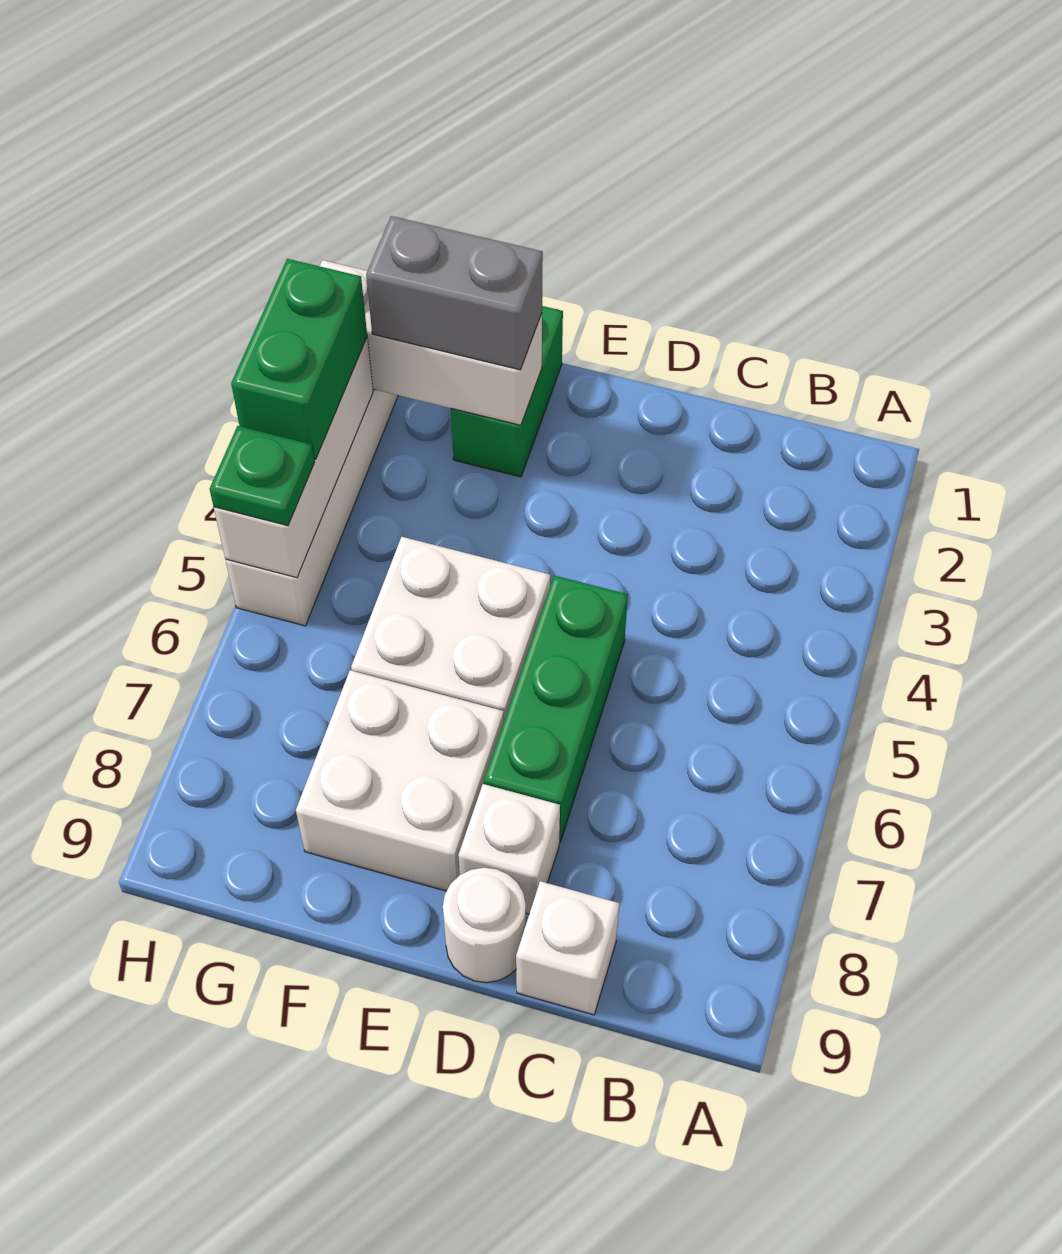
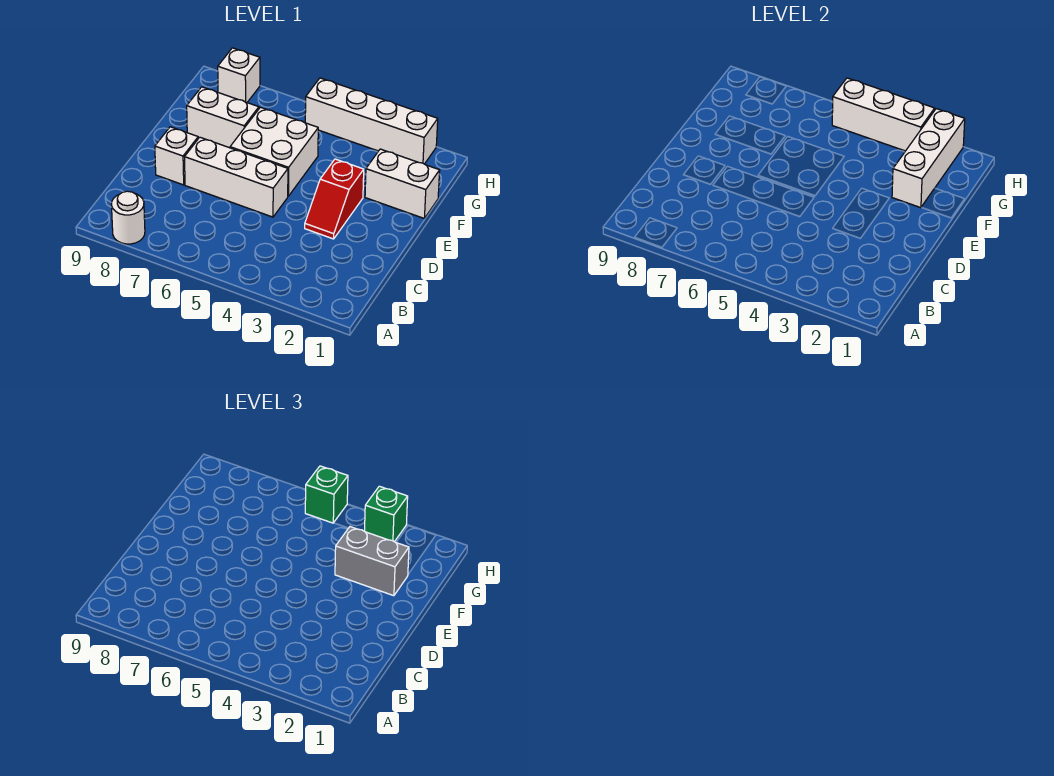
white brick C9 level 1 -> white brick H8 level 1
none -> red slope D3:E3 level 1 top E
green brick D5:D7 level 1 -> white brick D5:D7 level 1
white round brick D9 level 1 -> white round brick A8 level 1
white brick E7:F8 level 1 -> white brick F7:F8 level 1
green brick F1:F2 level 1 -> white brick F1:F2 level 1
grey brick F2:G2 level 3 -> grey brick F2:F3 level 3
green brick H3:H4 level 3 -> green brick H3 level 3
green plate H5 level 3 -> green brick H5 level 3

